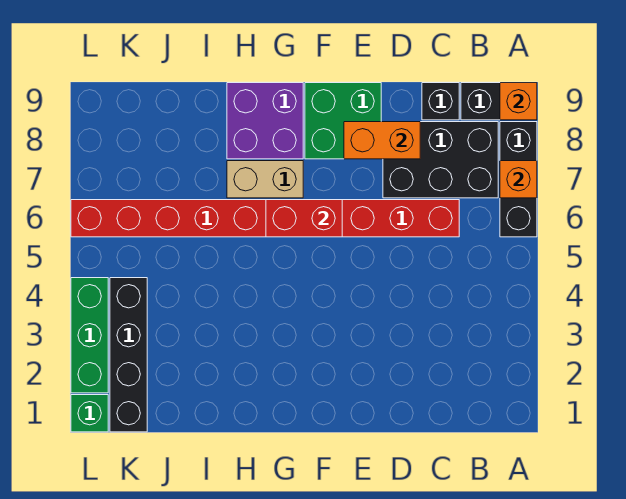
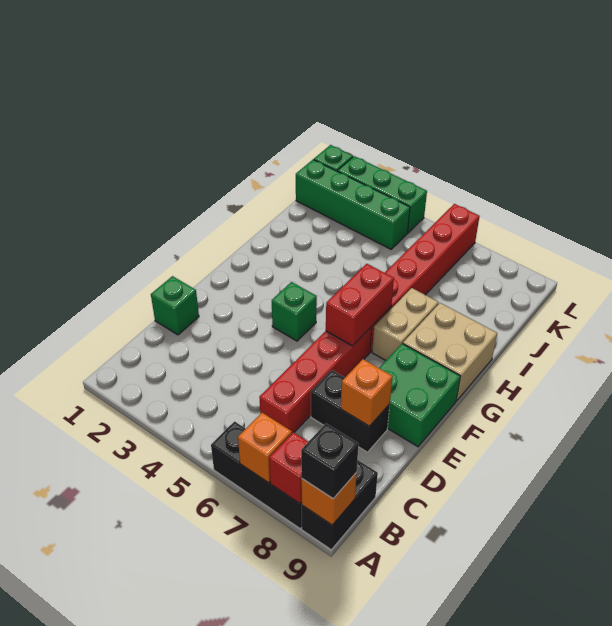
none -> red brick A8 level 2
black brick B7:D8 level 1 -> black brick D7:D8 level 1
black brick C9 level 1 -> black brick A9 level 3
none -> green brick D1 level 1
orange brick D8:E8 level 2 -> orange brick D8 level 2
none -> green brick F4 level 1
purple brick G8:H9 level 1 -> tan brick G8:H9 level 1
black brick K1:K4 level 1 -> green brick K1:K4 level 1

